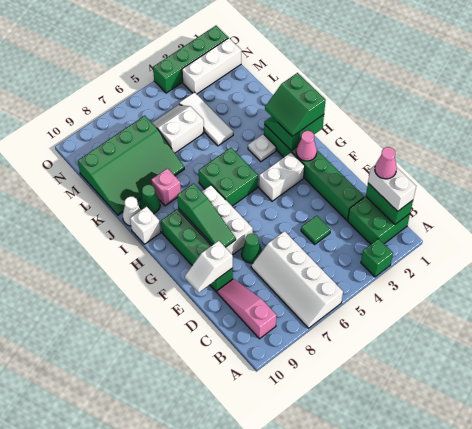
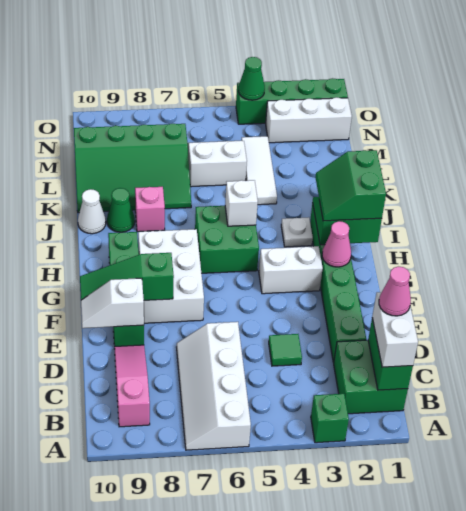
green cone E7 level 1 -> green cone O4 level 2
green slope F8:H8 level 2 top H -> green slope F8:F10 level 2 top 8
white brick I10 level 1 -> white brick I5 level 2

